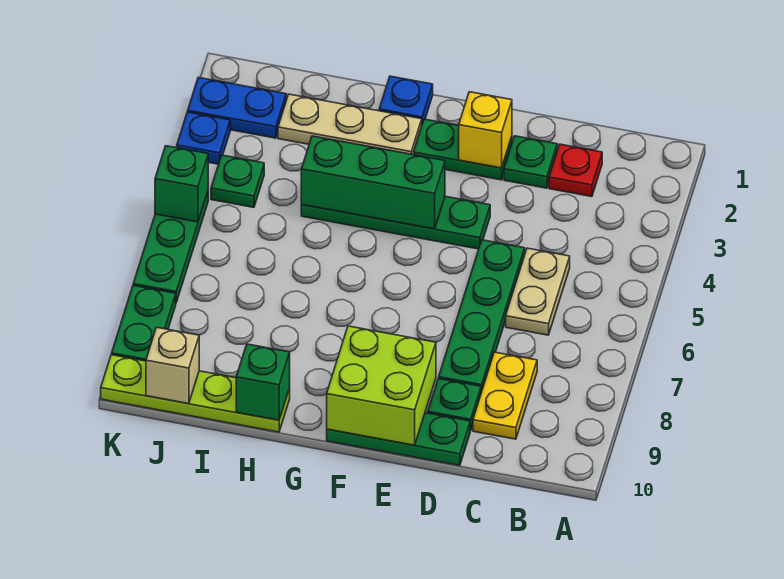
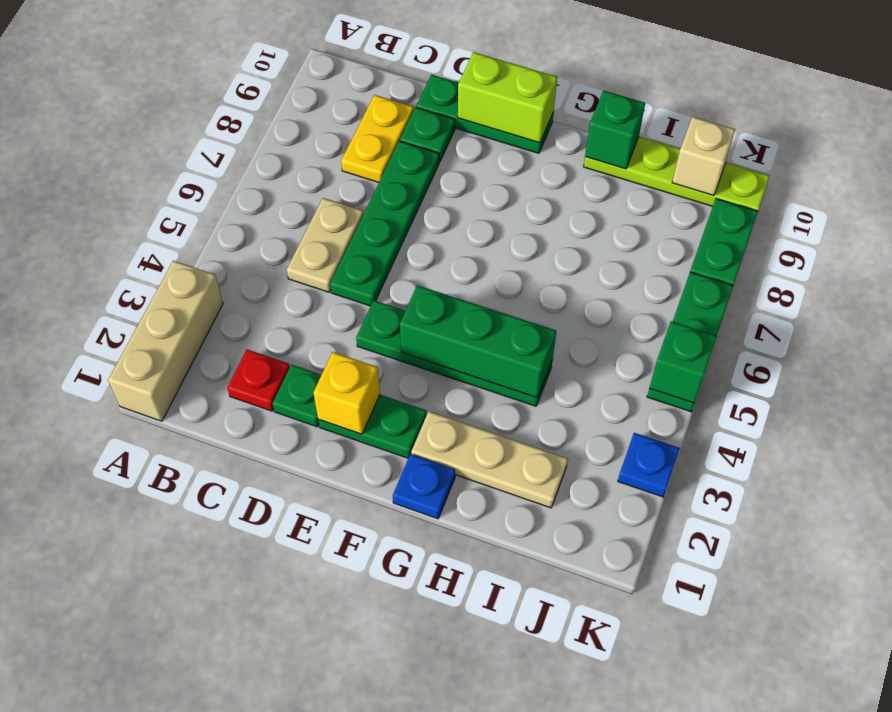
none -> tan brick A1:A3 level 1
lime brick E9:F10 level 2 -> lime brick E10:F10 level 2
blue plate J2:K2 level 1 -> none
green plate J4 level 1 -> none

